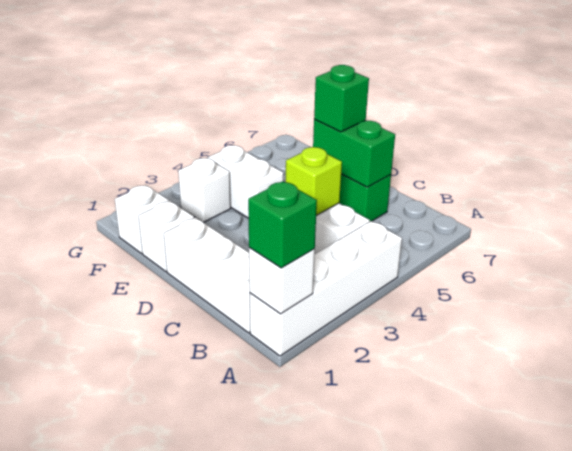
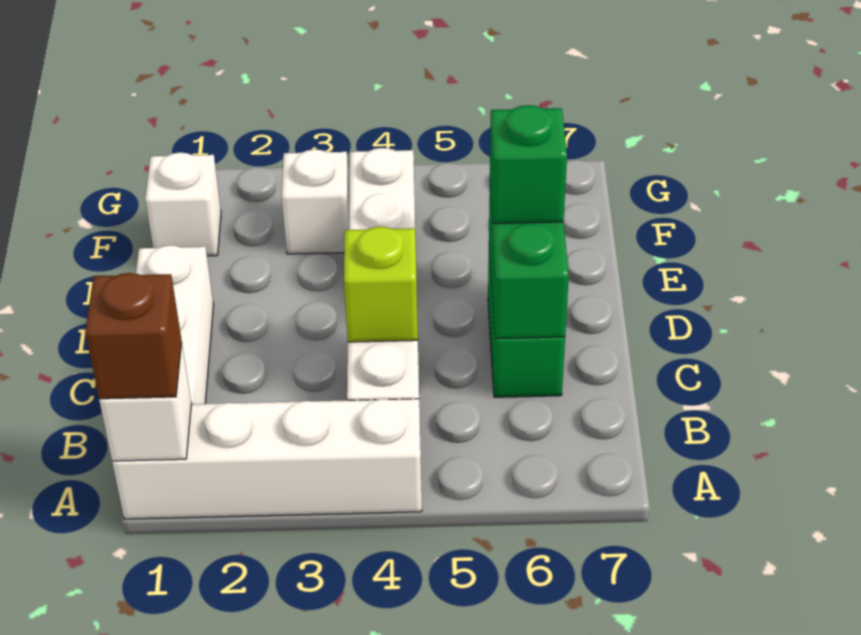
green brick A1 level 3 -> brown brick A1 level 3
white brick E1 level 1 -> none

